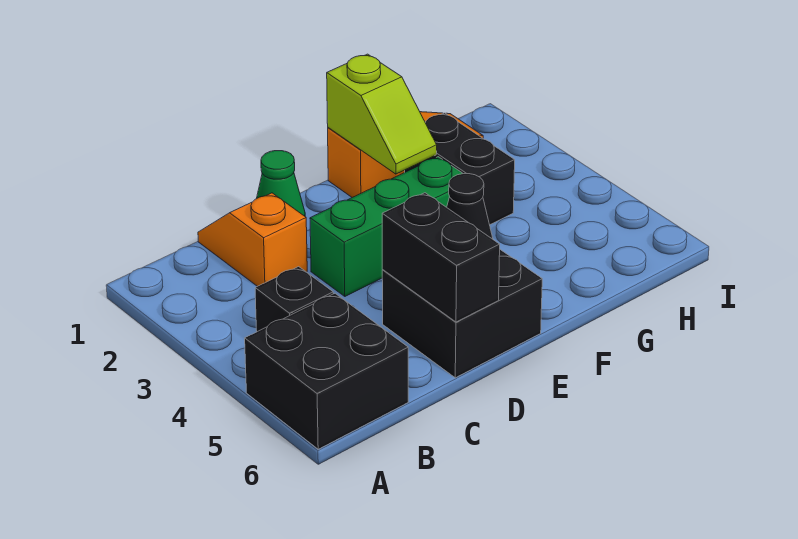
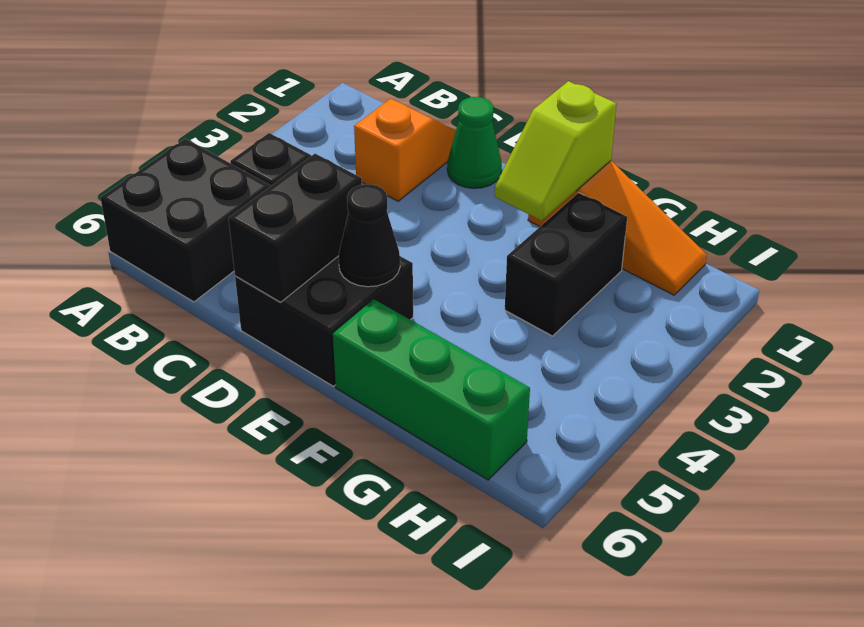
green brick D3:F3 level 1 -> green brick F6:H6 level 1

